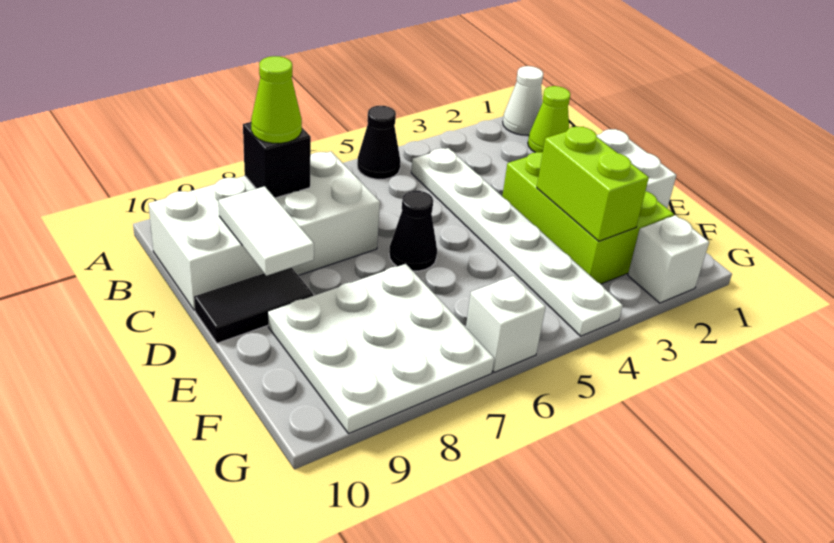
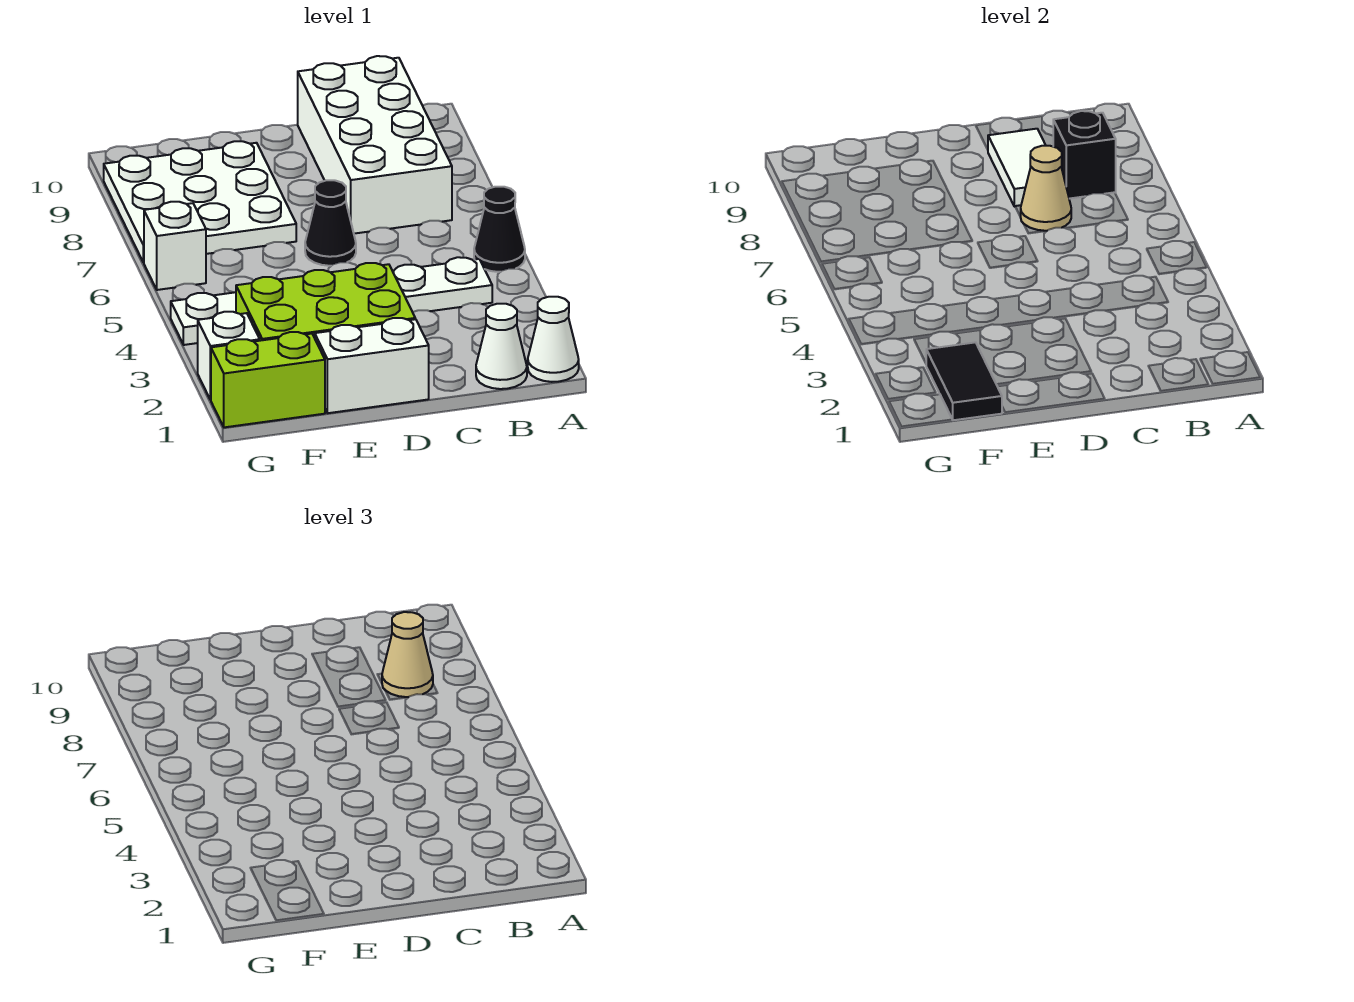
lime cone B1 level 1 -> white cone B1 level 1
lime cone B8 level 3 -> tan cone B8 level 3
none -> tan cone C7 level 2
white tile C9:D9 level 2 -> white tile C8:C9 level 2
black tile D9:D10 level 1 -> black tile F1:F2 level 2
lime brick E3:F3 level 2 -> lime brick F1:G1 level 1

